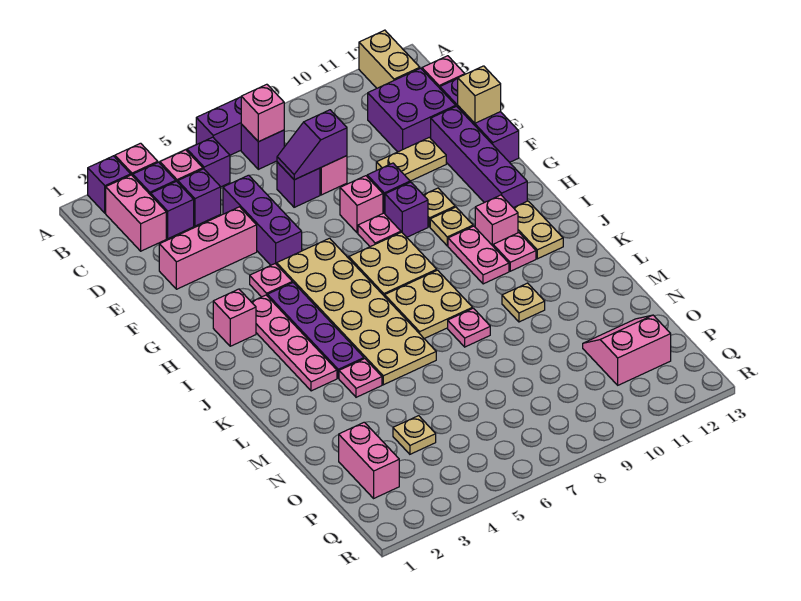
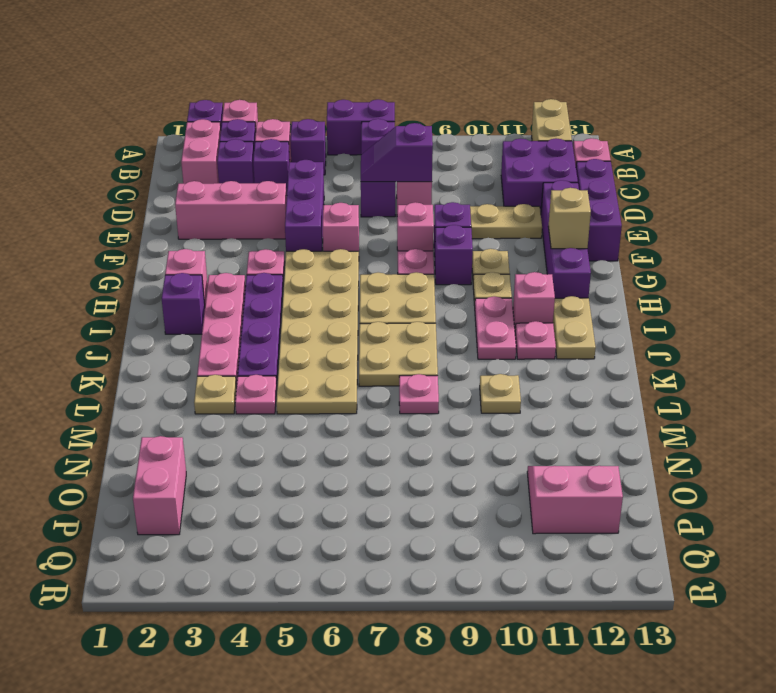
pink brick B7 level 2 -> pink brick F6 level 1
tan brick E13 level 2 -> tan brick G12 level 2
none -> purple brick I2 level 1
tan plate O4 level 1 -> tan plate L3 level 1

